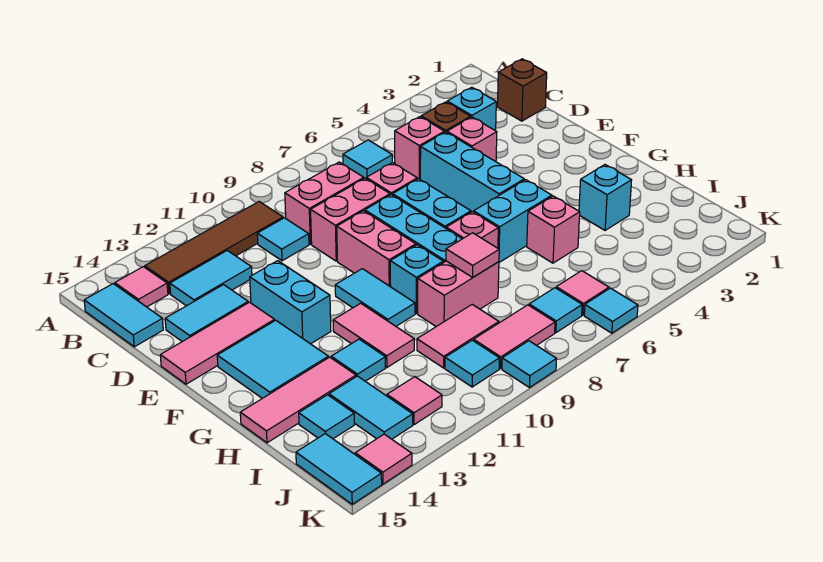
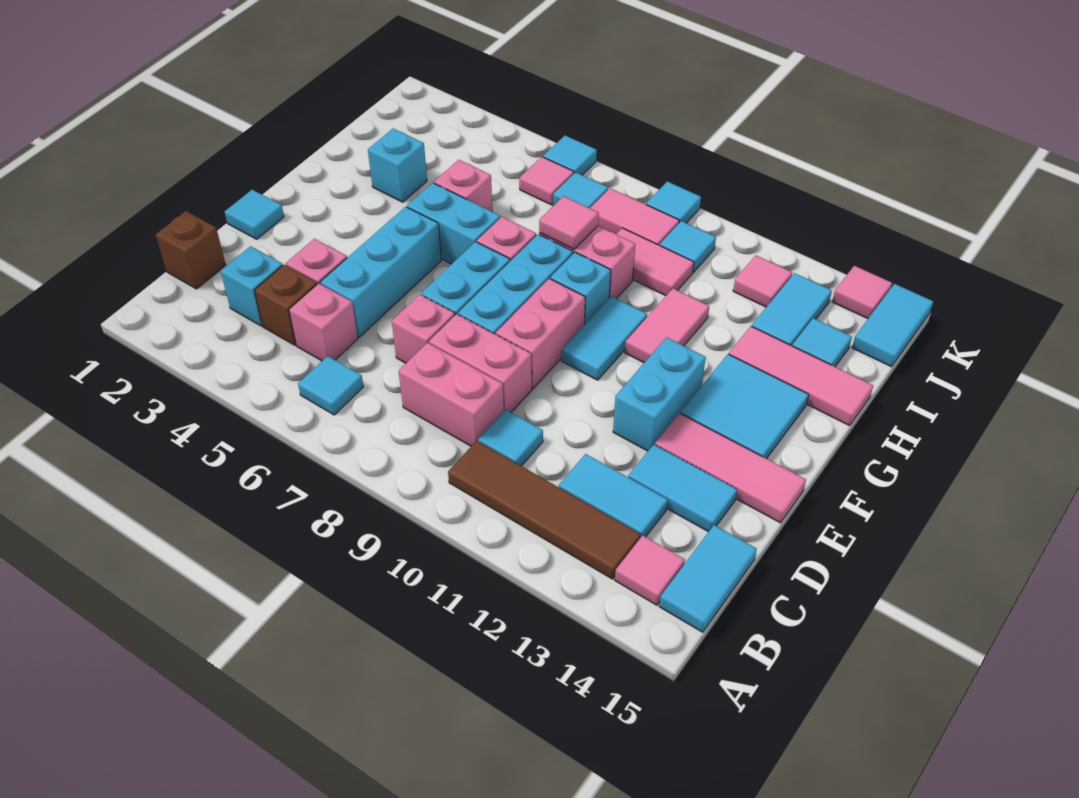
cyan tile H12 level 1 -> cyan tile E1 level 1

